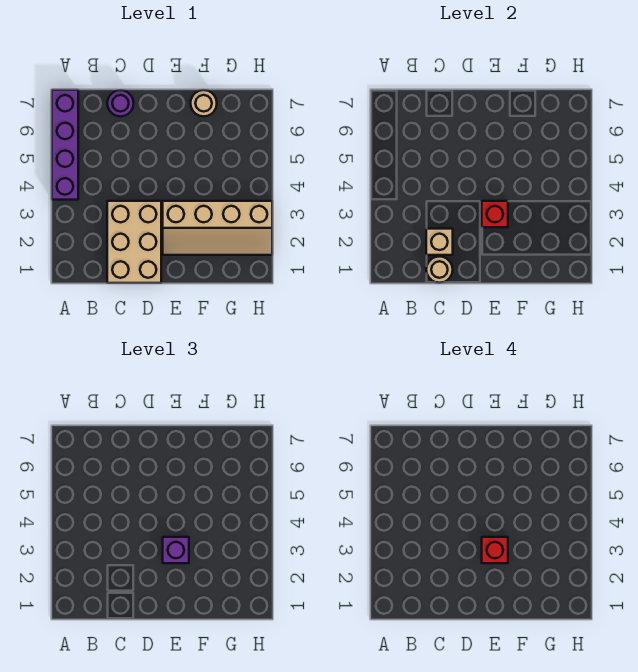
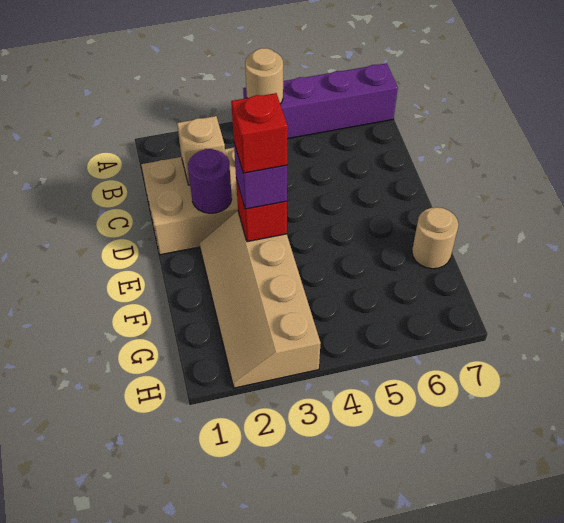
tan round brick C1 level 2 -> tan round brick A4 level 2
purple round brick C7 level 1 -> purple round brick D2 level 2

